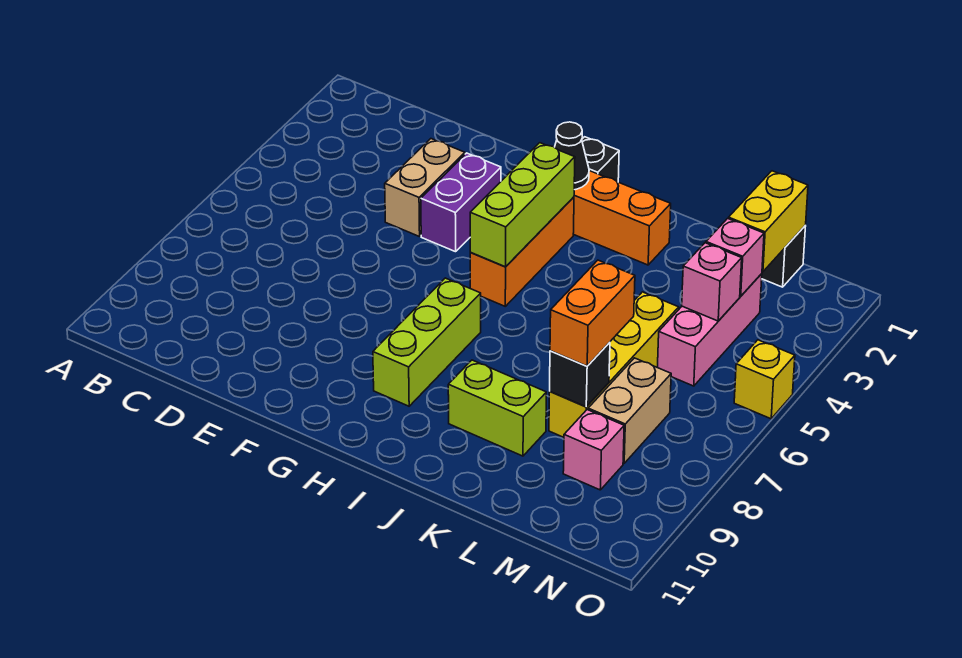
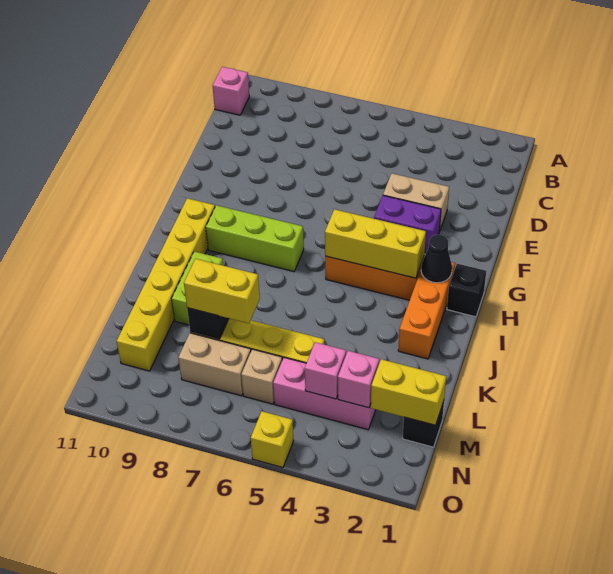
lime brick H3:H5 level 2 -> yellow brick H3:H5 level 2
none -> yellow brick H10:M10 level 1
orange brick L7:L8 level 3 -> yellow brick L7:L8 level 3
none -> tan brick M6 level 1
pink brick M9 level 1 -> pink brick B11 level 1

